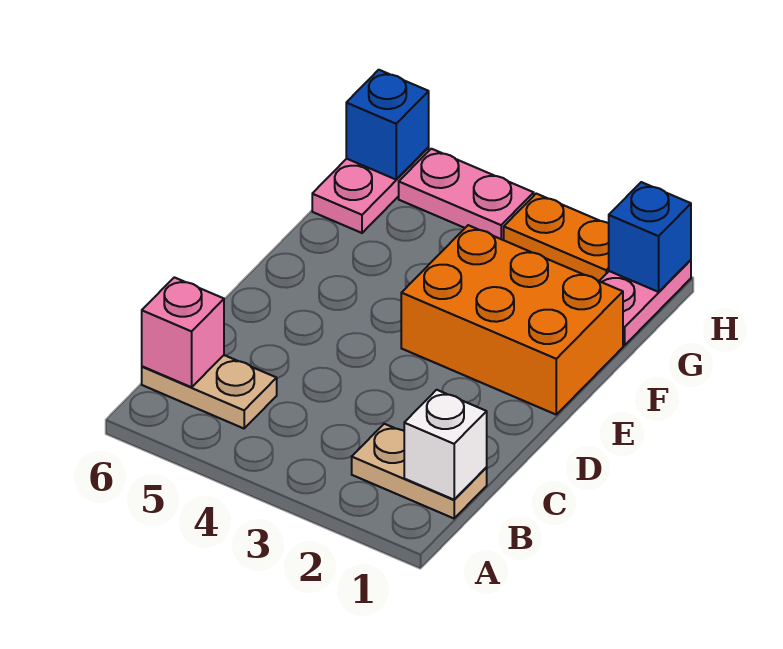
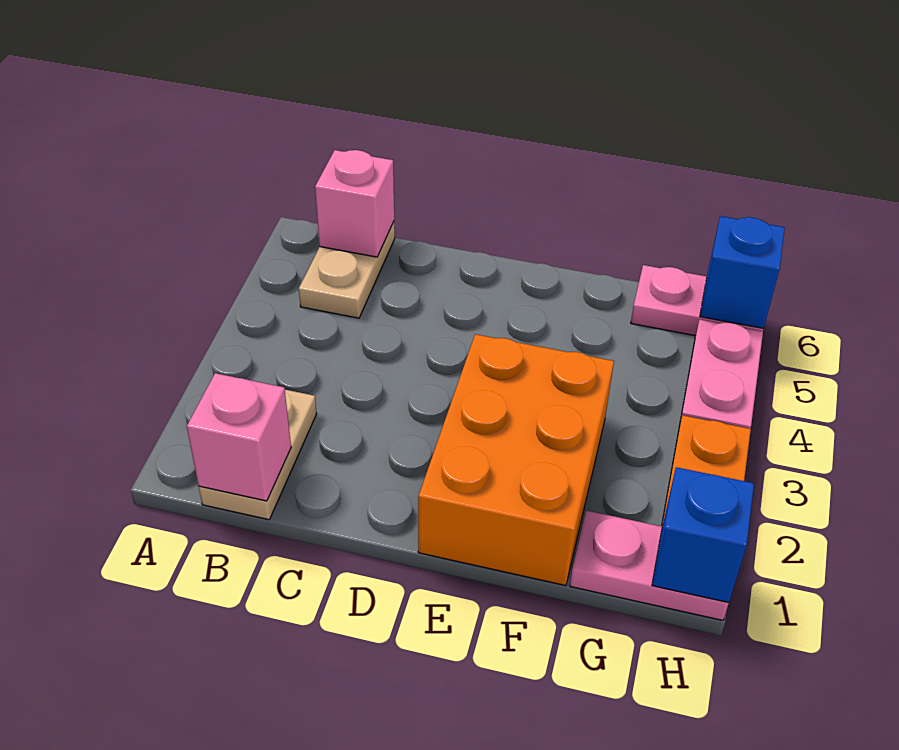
white brick B1 level 2 -> pink brick B1 level 2

